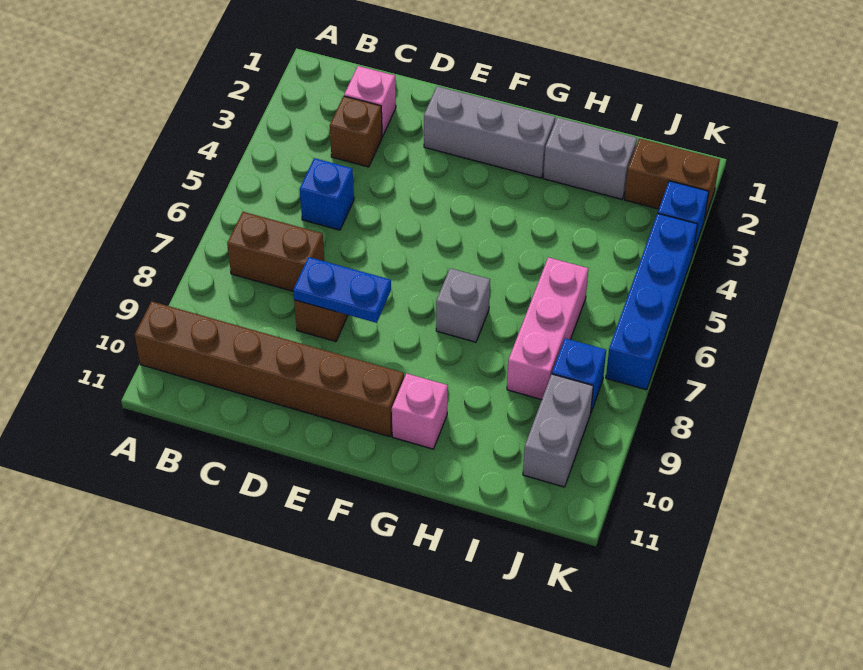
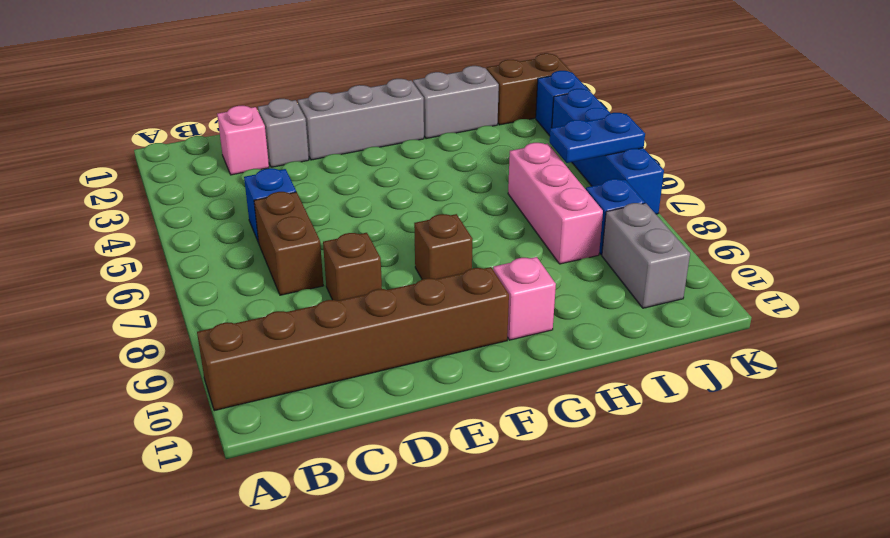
brown brick B7:C7 level 1 -> brown brick C6:C7 level 1
brown brick C3 level 1 -> brown brick F8 level 1
blue plate D8:E8 level 2 -> blue plate J6:K6 level 2
grey brick G7 level 1 -> grey brick D2 level 1

